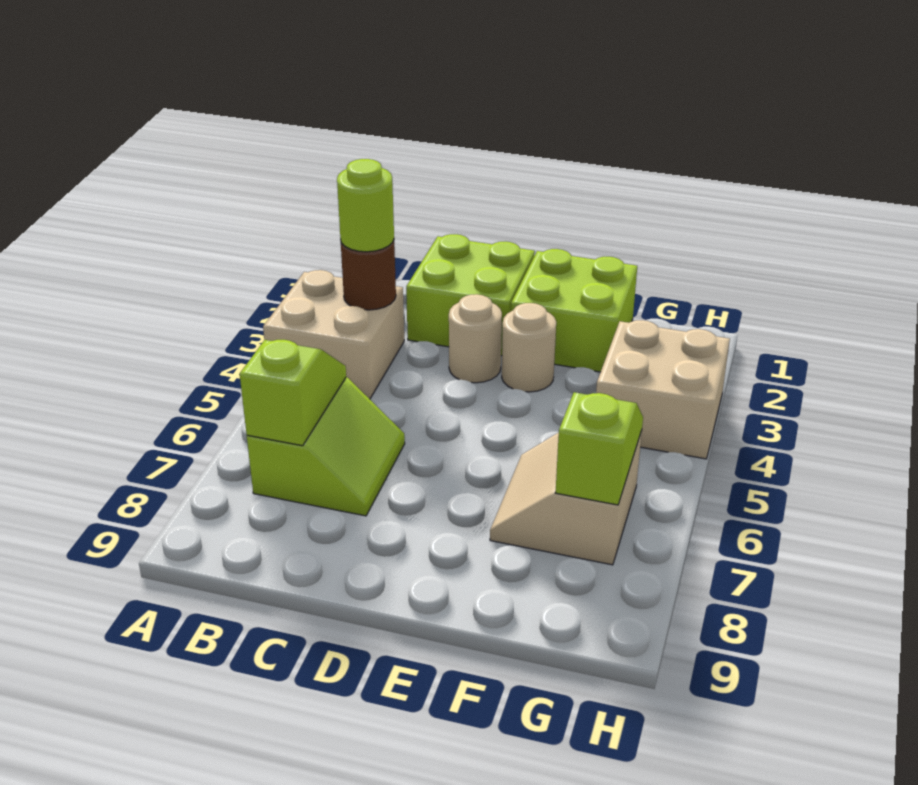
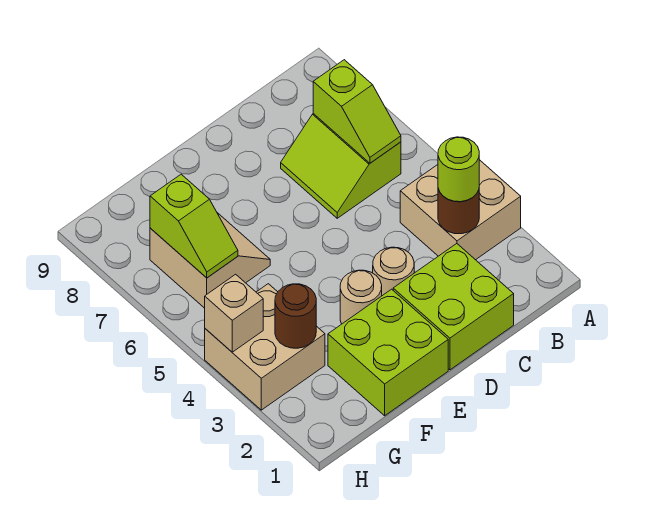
none -> brown round brick G3 level 2
none -> tan brick H4 level 2

